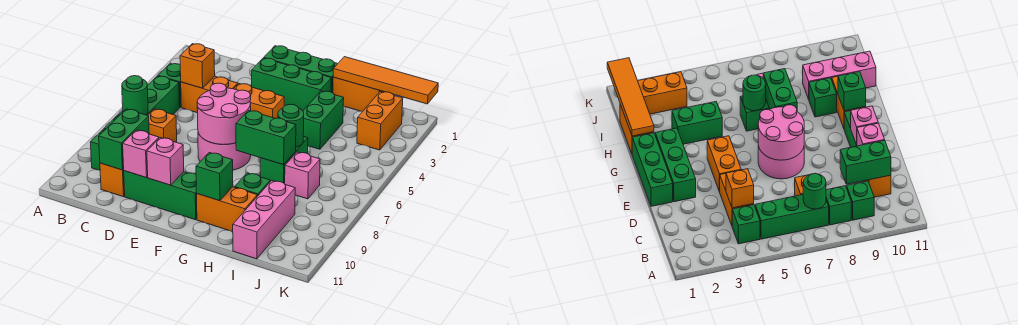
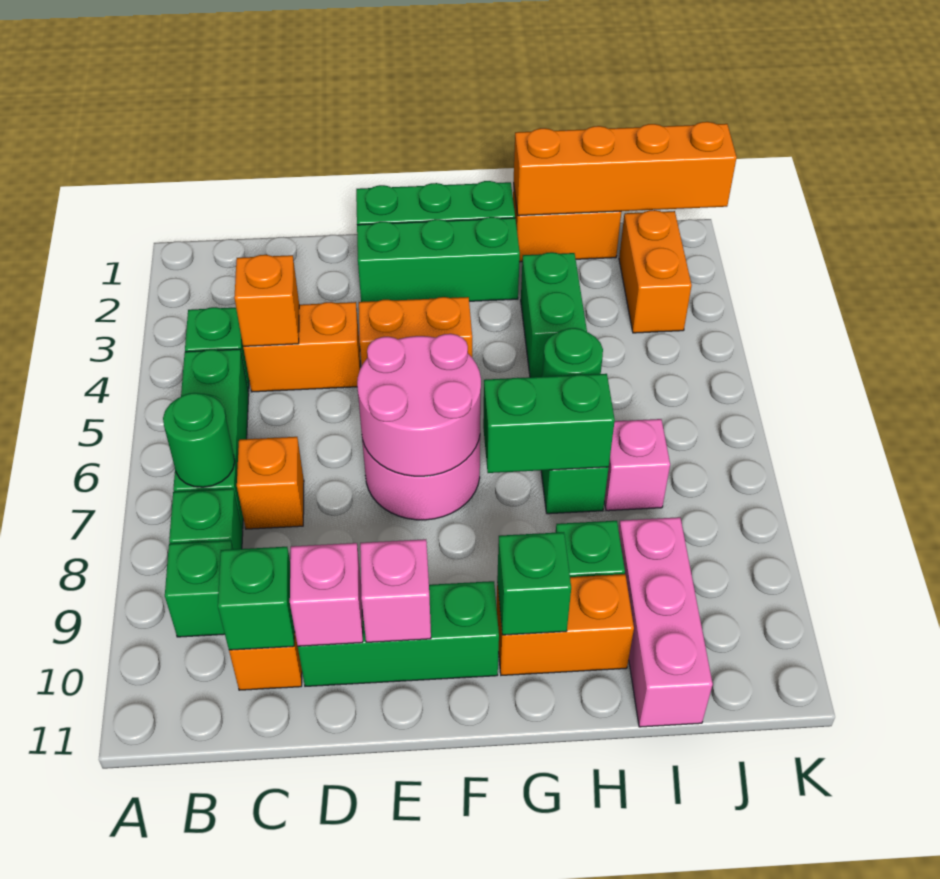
green brick C9:C10 level 2 -> green brick C10 level 2
orange tile H1:K1 level 2 -> orange brick H1:K1 level 2

